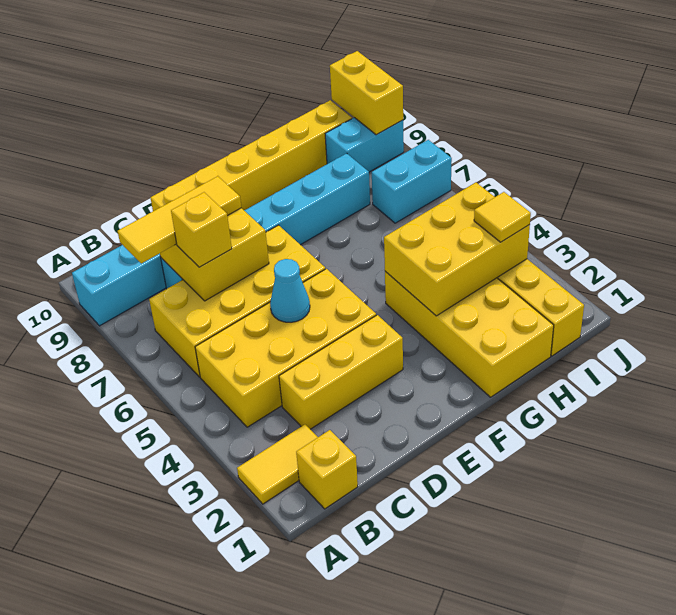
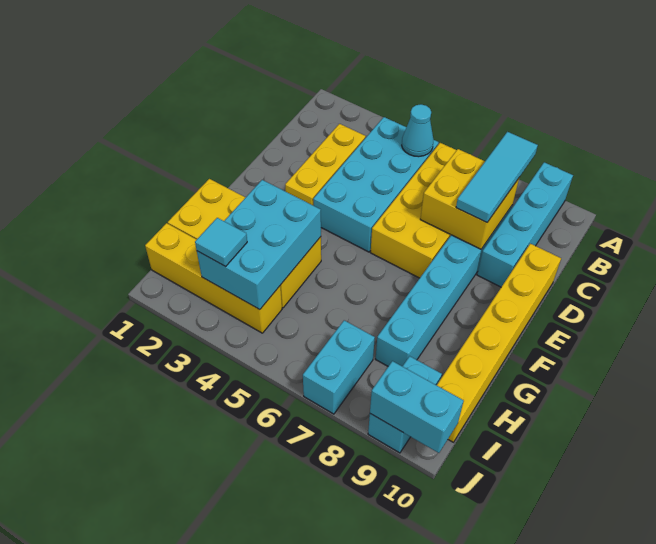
yellow tile A2:B2 level 1 -> none
yellow brick B1 level 1 -> none
yellow brick B4:E5 level 1 -> cyan brick B4:E5 level 1
yellow tile B8:D8 level 3 -> cyan tile B8:D8 level 3
yellow brick C7 level 3 -> none
cyan cone D5 level 2 -> cyan cone B5 level 2
yellow brick G3:I4 level 2 -> cyan brick G3:I4 level 2
yellow tile I3 level 3 -> cyan tile I3 level 3
yellow brick J9:J10 level 2 -> cyan brick J9:J10 level 2

